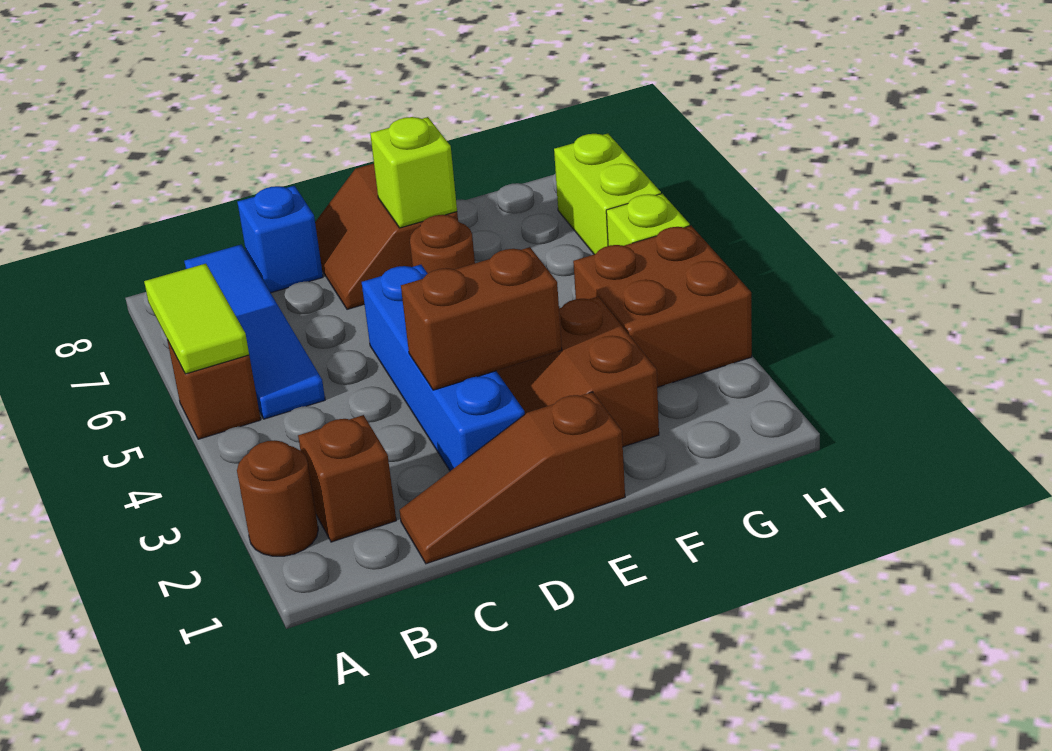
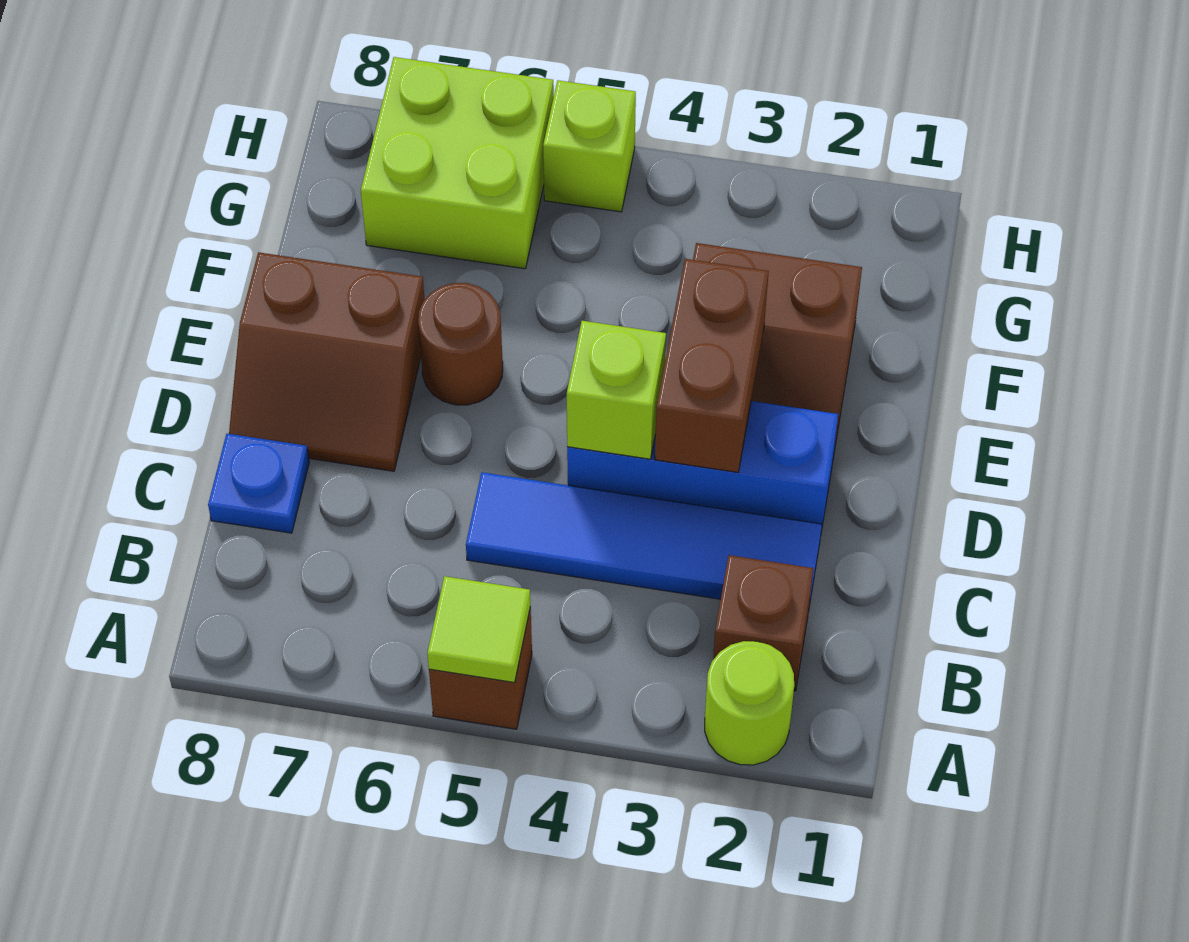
brown round brick A2 level 1 -> lime round brick A2 level 1
lime tile A5:A6 level 2 -> lime tile A5 level 2
blue tile B5:B8 level 1 -> blue tile C2:C5 level 1
brown slope C1:E1 level 1 top E -> none
blue brick C8 level 1 -> blue plate C8 level 1
blue brick D2:D5 level 1 -> blue brick D2:D4 level 1
lime brick E7 level 2 -> lime brick D4 level 2
brown brick G3:H4 level 1 -> none
lime brick H6:H7 level 1 -> lime brick G6:H7 level 1

